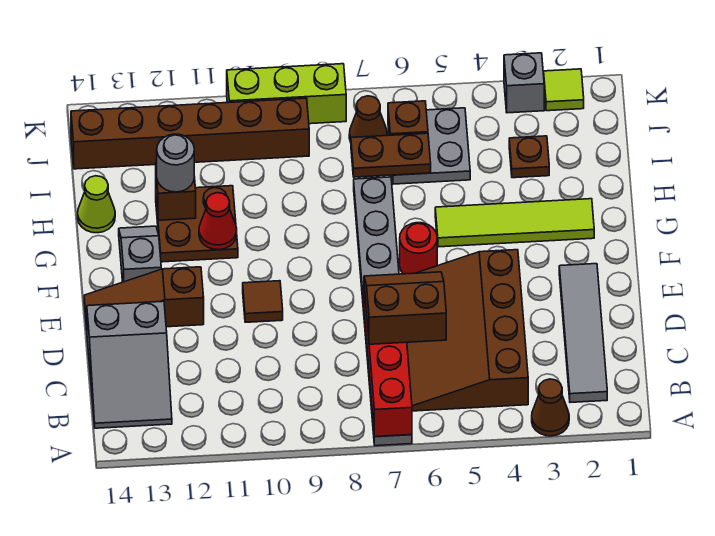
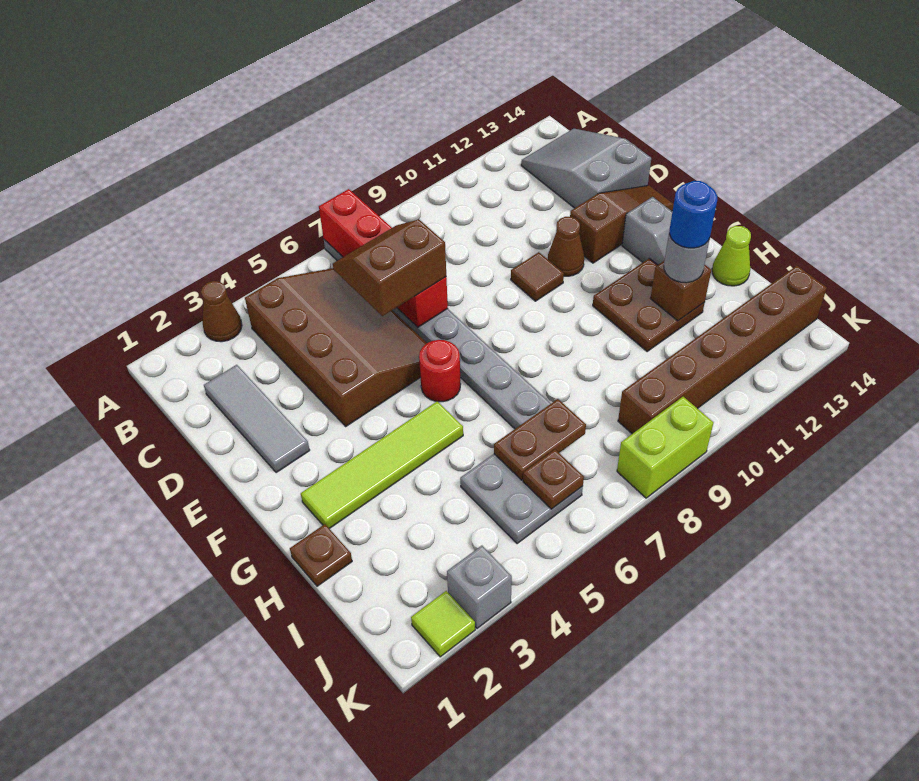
grey tile B2:E2 level 1 -> grey tile C2:E2 level 1
brown slope C6:D7 level 3 top C -> brown slope C6:D7 level 3 top D
red cone G11 level 2 -> none
none -> blue round brick H12 level 4
brown plate I3 level 1 -> brown plate H1 level 1
brown cone J7 level 1 -> brown cone E11 level 1
lime brick K8:K10 level 1 -> lime brick K8:K9 level 1

